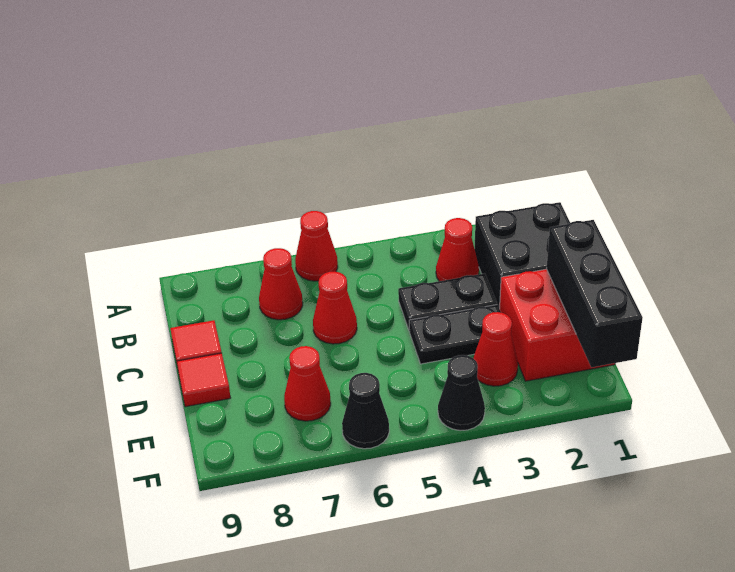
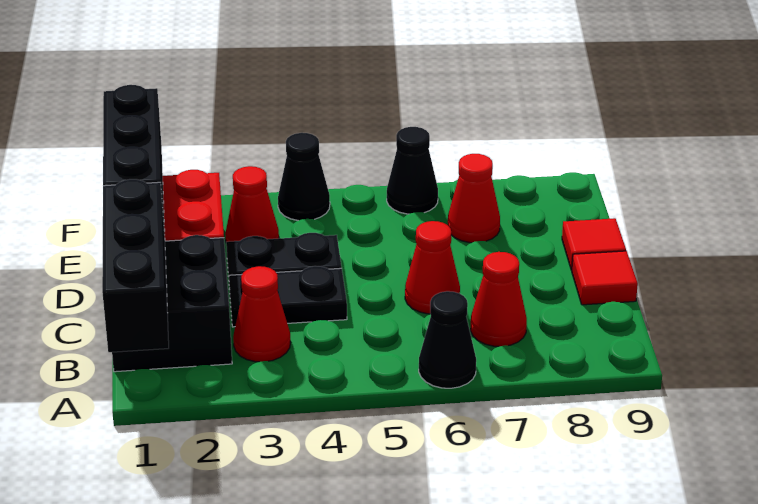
none -> black brick A1:C1 level 2
red cone A6 level 1 -> black cone A6 level 1

